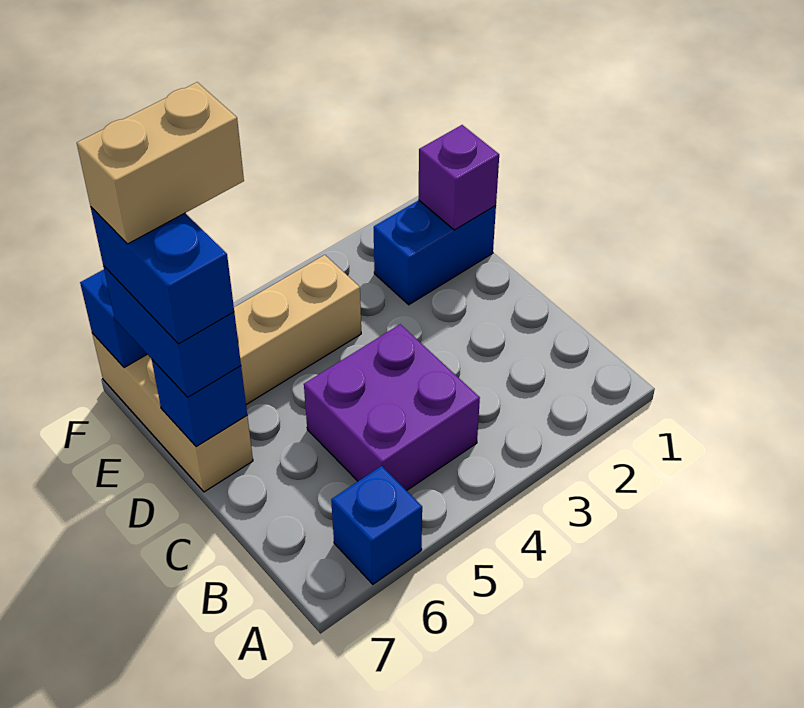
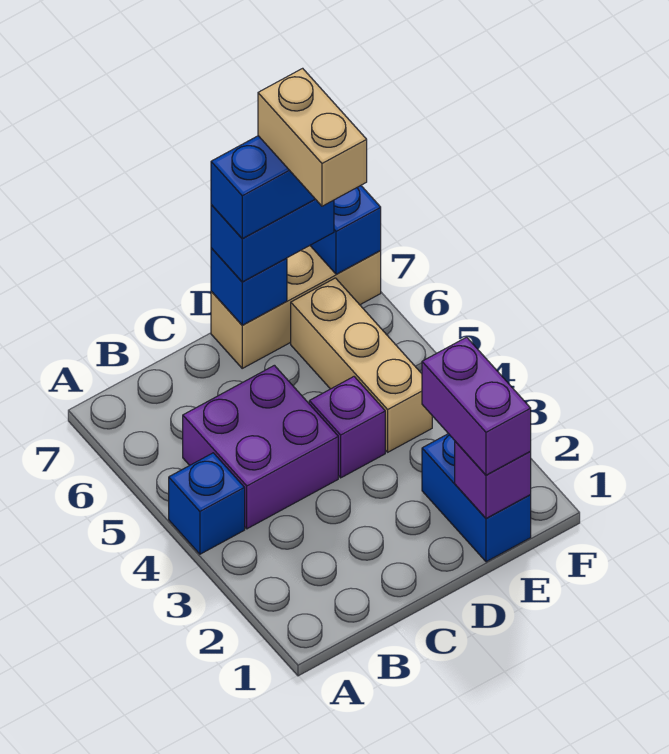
blue brick A6 level 1 -> blue brick A4 level 1
none -> purple brick D4 level 1
none -> purple brick E1:E2 level 3

